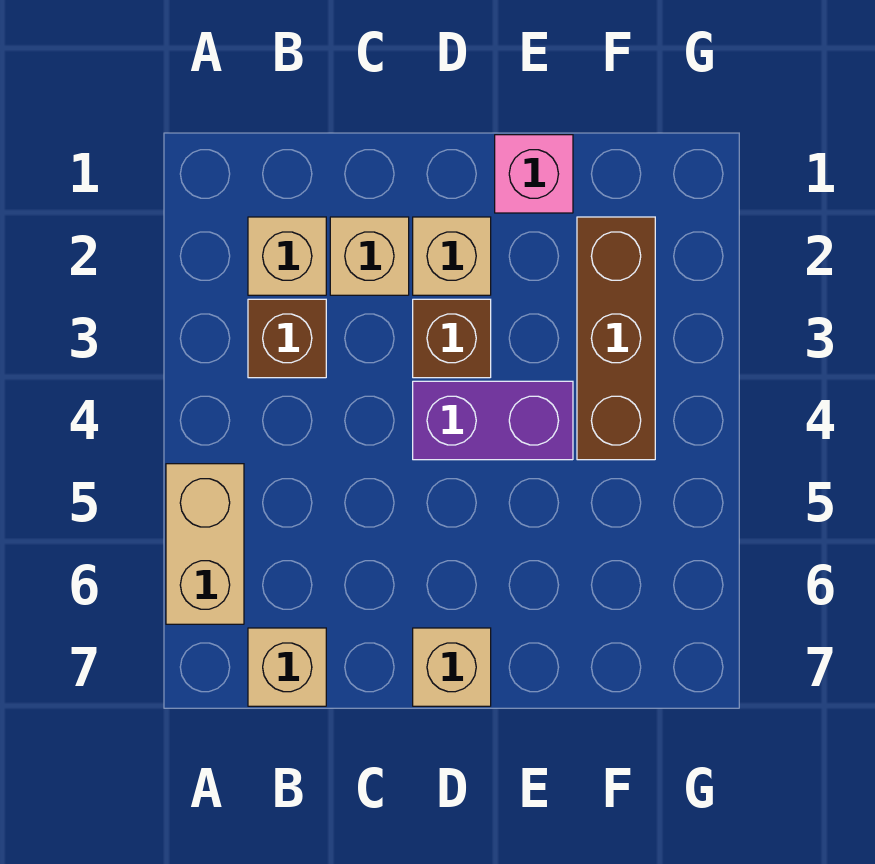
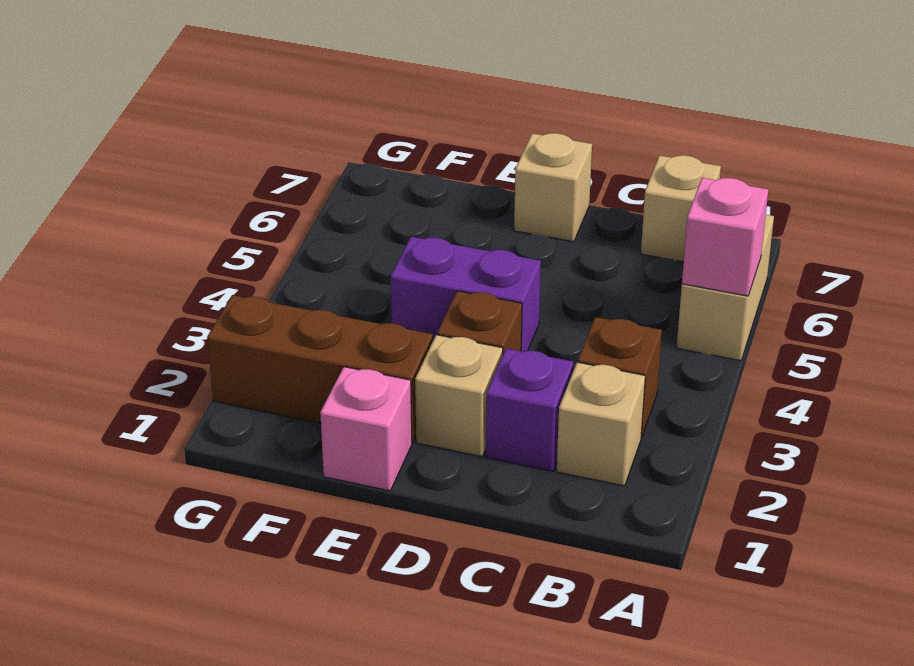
none -> pink brick A5 level 2
tan brick C2 level 1 -> purple brick C2 level 1
brown brick F2:F4 level 1 -> brown brick E2:G2 level 1

